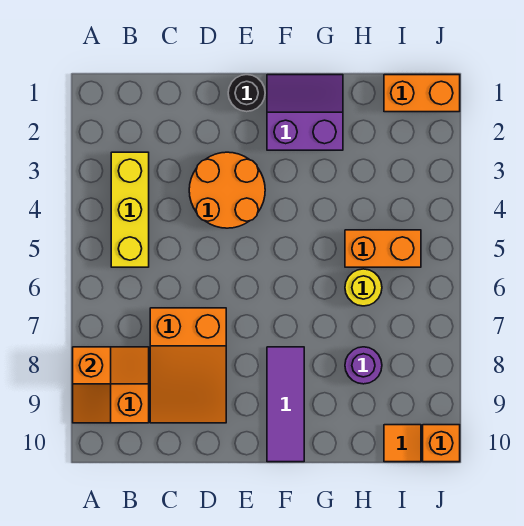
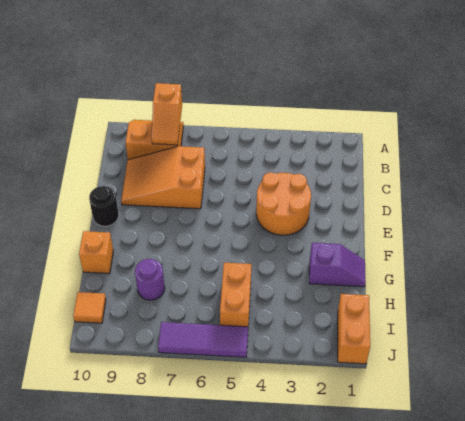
yellow brick B3:B5 level 1 -> none
black round brick E1 level 1 -> black round brick E10 level 1
purple slope F1:G2 level 1 top 2 -> purple slope G1:G2 level 1 top 2
purple tile F8:F10 level 1 -> purple tile J5:J7 level 1
yellow round brick H6 level 1 -> none
orange brick J10 level 1 -> orange brick G10 level 1

